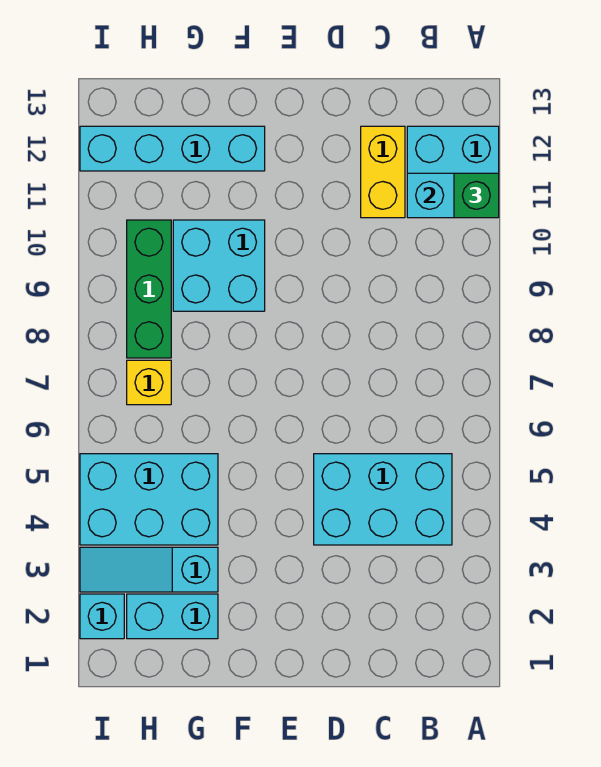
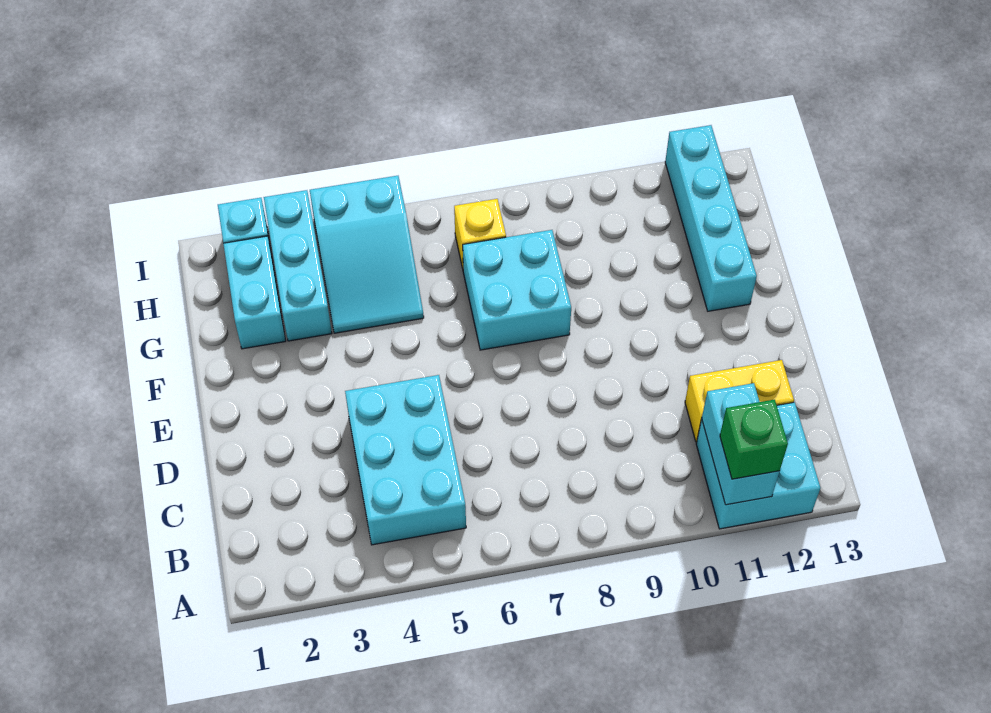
cyan brick F9:G10 level 1 -> cyan brick F7:G8 level 1
cyan slope G3:I3 level 1 top G -> cyan brick G3:I3 level 1
cyan brick G4:I5 level 1 -> cyan slope G4:I5 level 1 top I
green brick H8:H10 level 1 -> none

